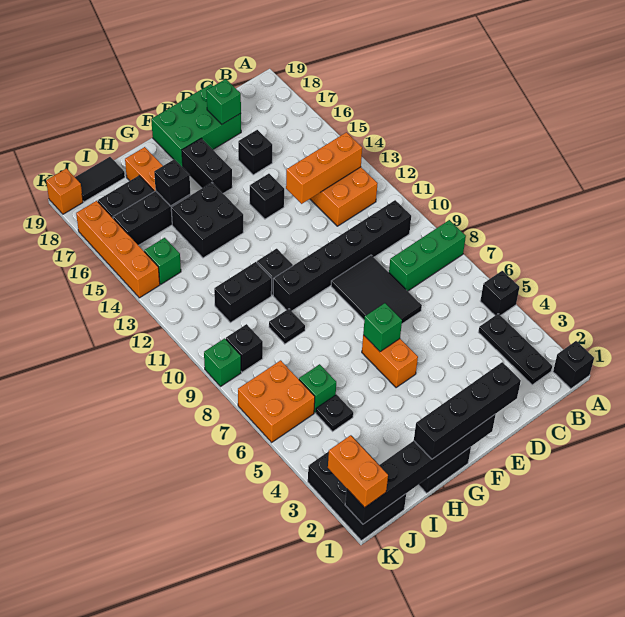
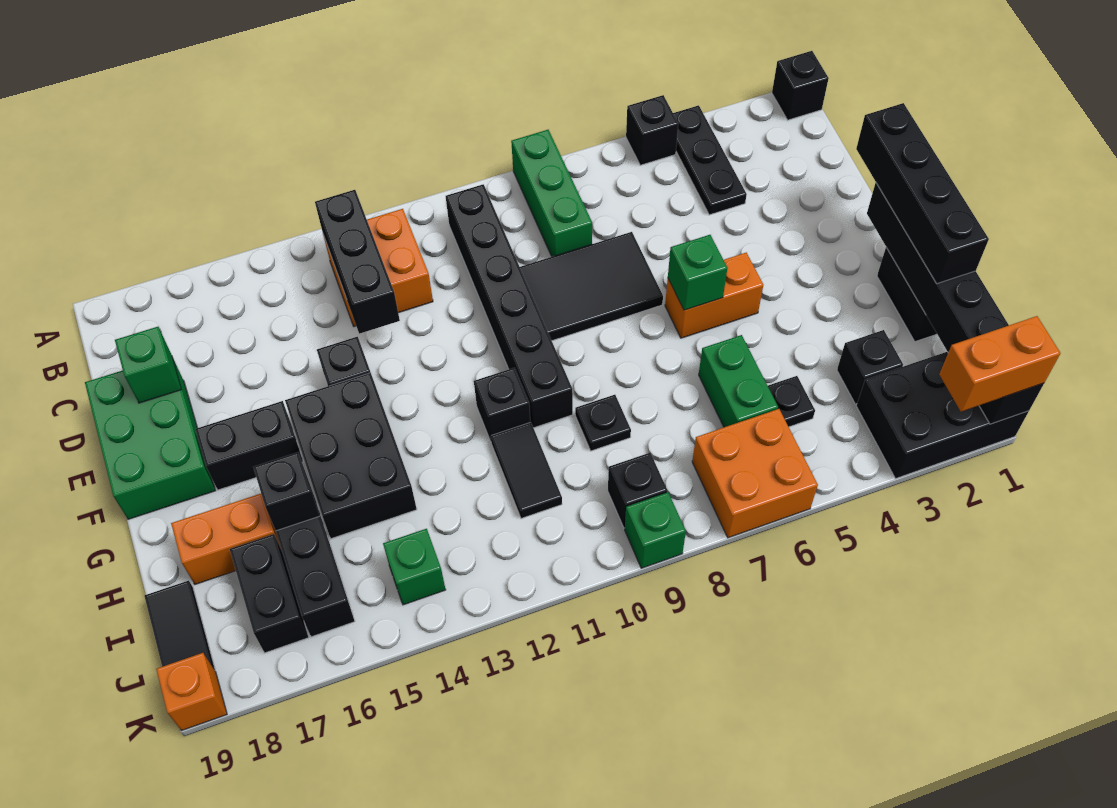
black plate B2:B4 level 1 -> black plate A4:C4 level 1
orange brick B13:D13 level 2 -> black brick B13:D13 level 2
black brick D16 level 1 -> black brick I3 level 1
black brick G14:H15 level 1 -> black brick F14:H15 level 1
black brick H11:I11 level 1 -> black tile H11:I11 level 1
green brick I6 level 1 -> green brick H6:I6 level 1
orange brick K14:K17 level 1 -> none

